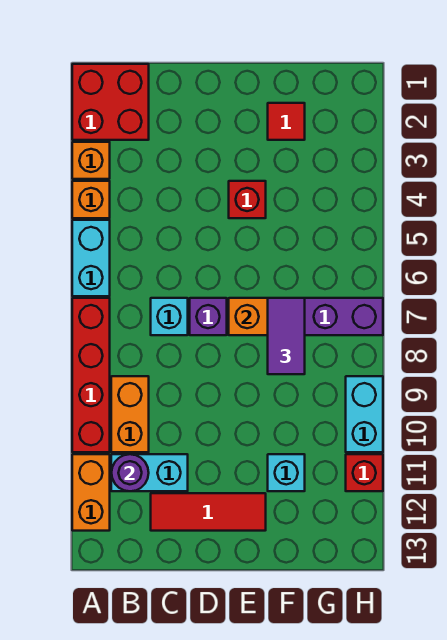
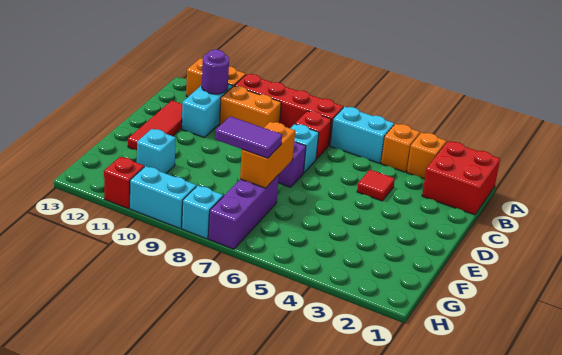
red brick E4 level 1 -> red brick B7 level 1
red tile F2 level 1 -> red tile C4 level 1
none -> cyan brick H8 level 1

